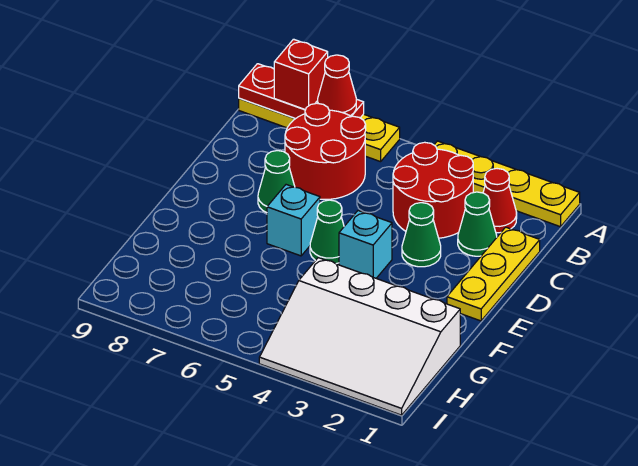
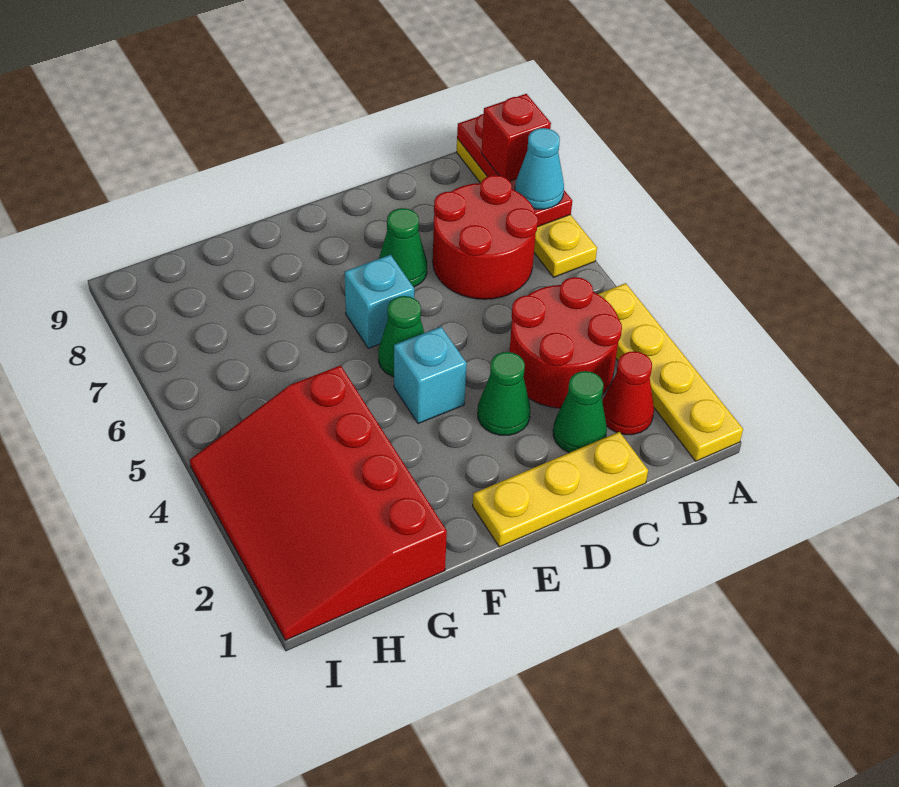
red cone A7 level 3 -> cyan cone A7 level 3
white slope G1:I4 level 1 top G -> red slope G1:I4 level 1 top G

